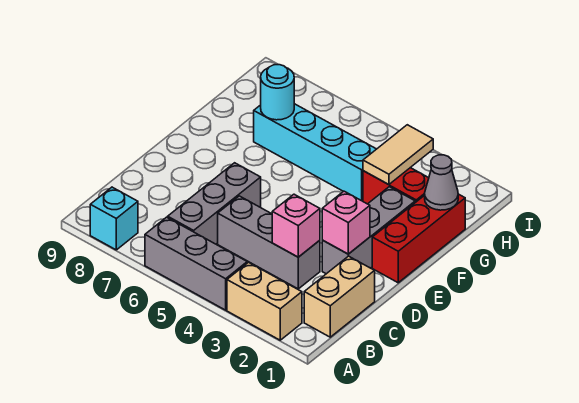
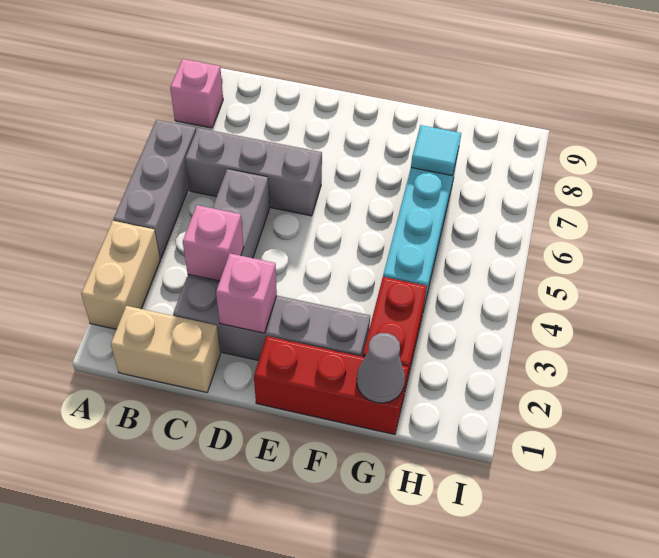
cyan brick A8 level 1 -> pink brick A8 level 1
grey brick D2:F2 level 1 -> grey brick C2:F2 level 1
tan tile G3:H3 level 2 -> none
cyan round brick G7 level 2 -> cyan tile G7 level 2

